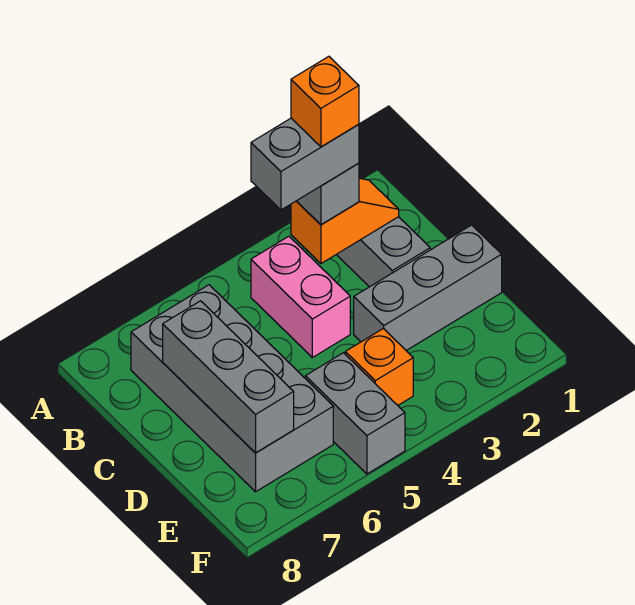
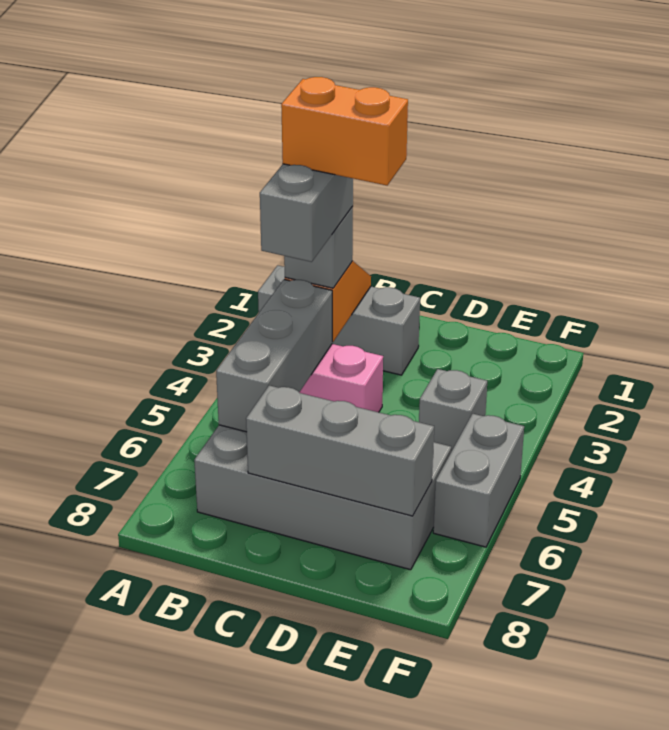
orange brick B3 level 5 -> orange brick B3:C3 level 5
grey brick D1:D3 level 1 -> grey brick B4:B6 level 2
orange brick E4 level 1 -> grey brick E4 level 1
grey brick E5:F5 level 1 -> grey brick F5:F6 level 1

